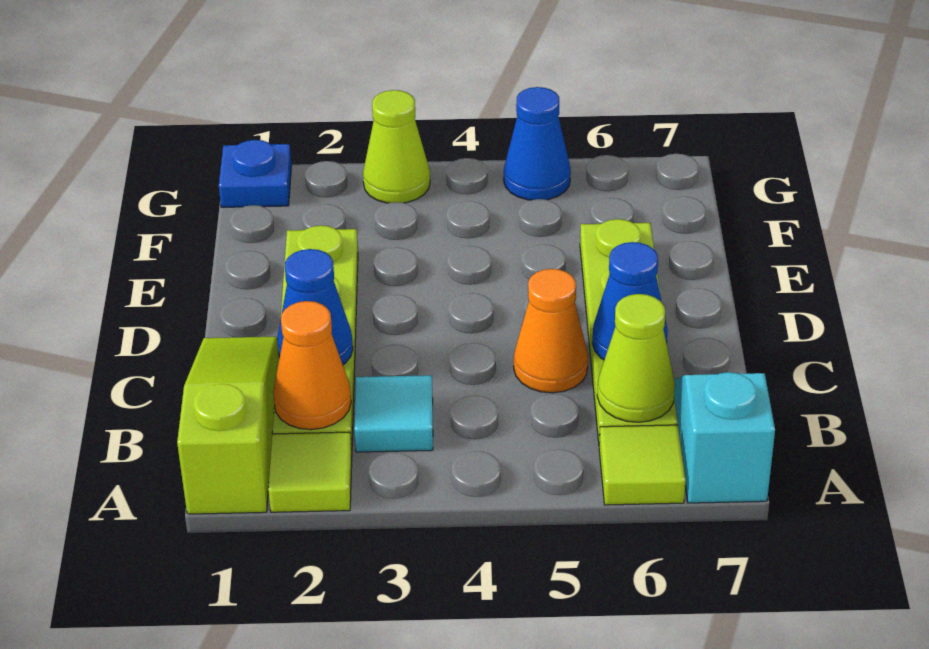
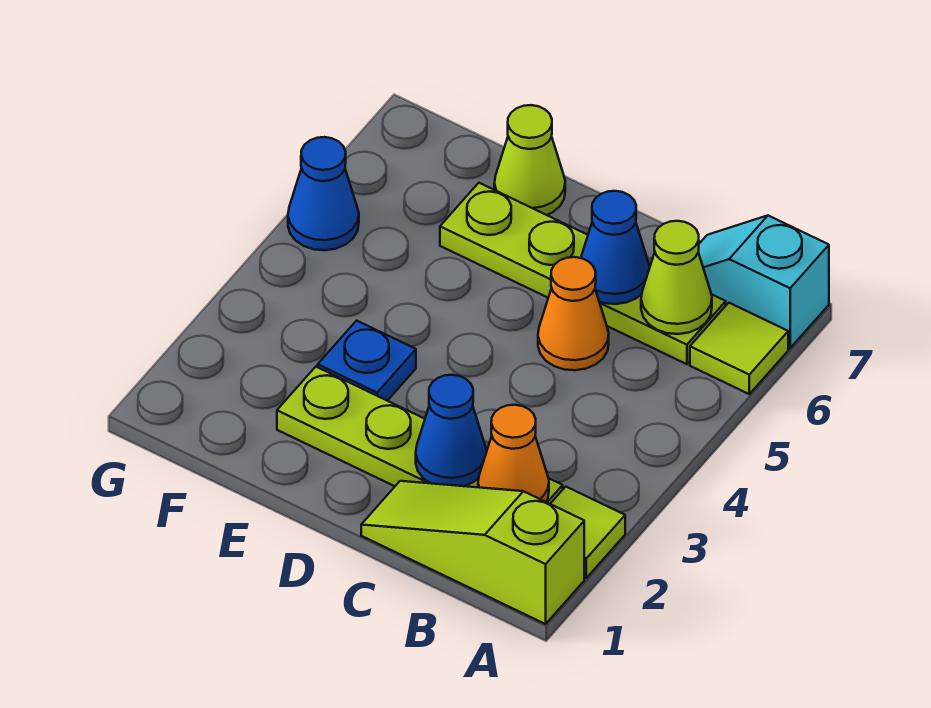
cyan tile B3 level 1 -> none
blue plate G1 level 1 -> blue plate E3 level 1
lime cone G3 level 1 -> lime cone E7 level 1

